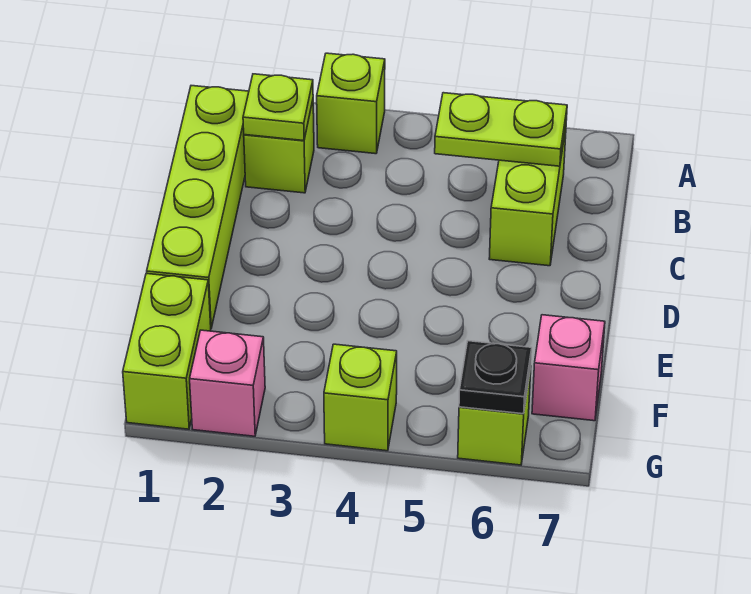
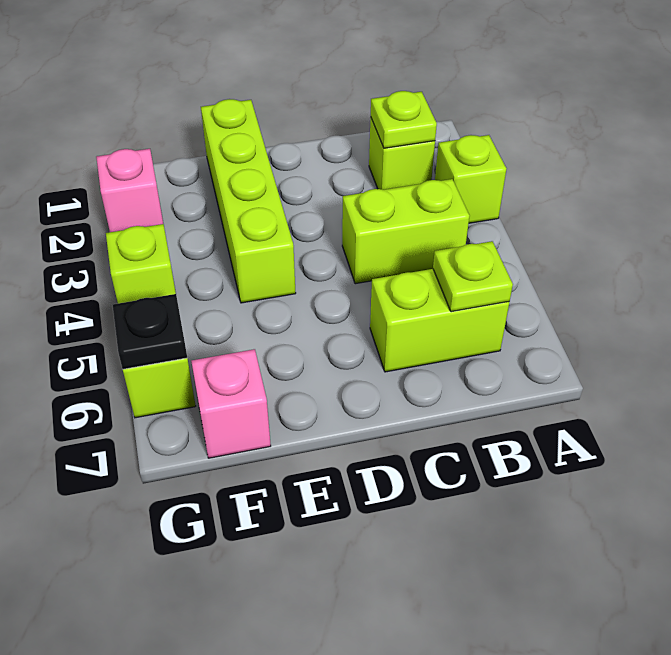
lime brick B1:E1 level 1 -> lime brick E1:E4 level 1
lime plate B5:B6 level 2 -> lime plate B6 level 2
lime brick F1:G1 level 1 -> lime brick B4:C4 level 1

